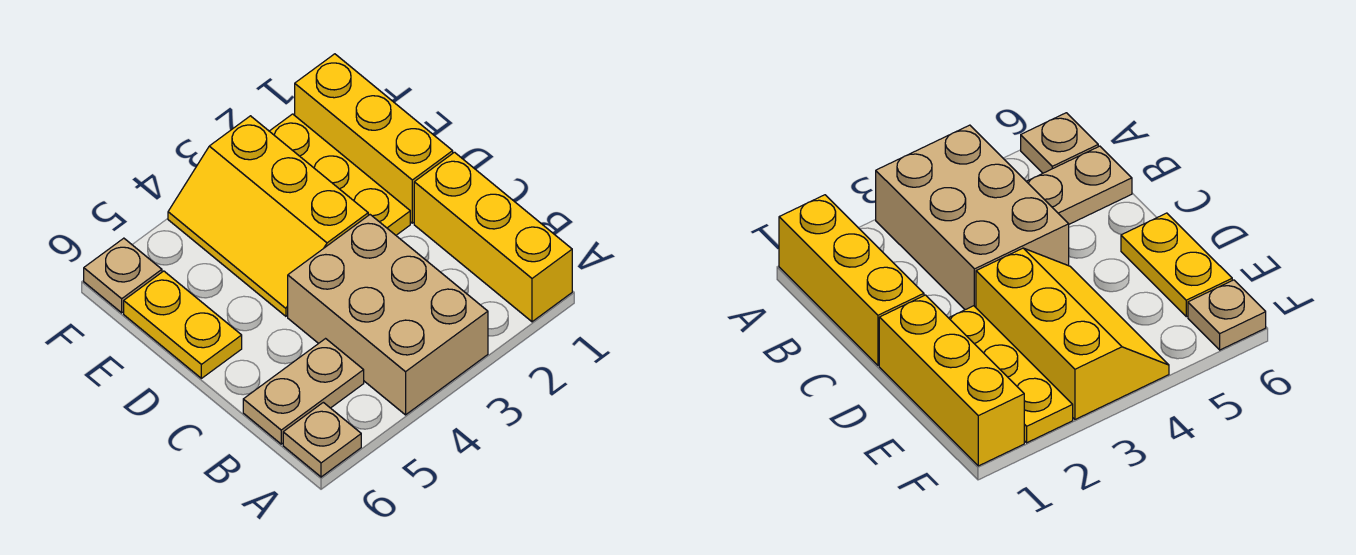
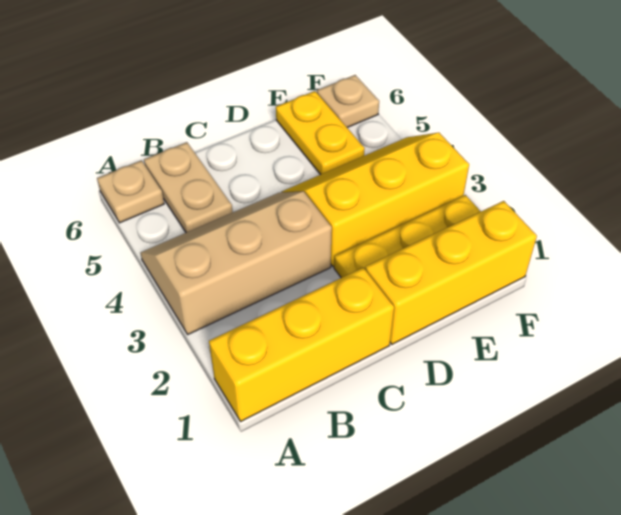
tan brick A3:C4 level 1 -> tan slope A3:C4 level 1 top 3
yellow plate D6:E6 level 1 -> yellow plate E5:E6 level 1

